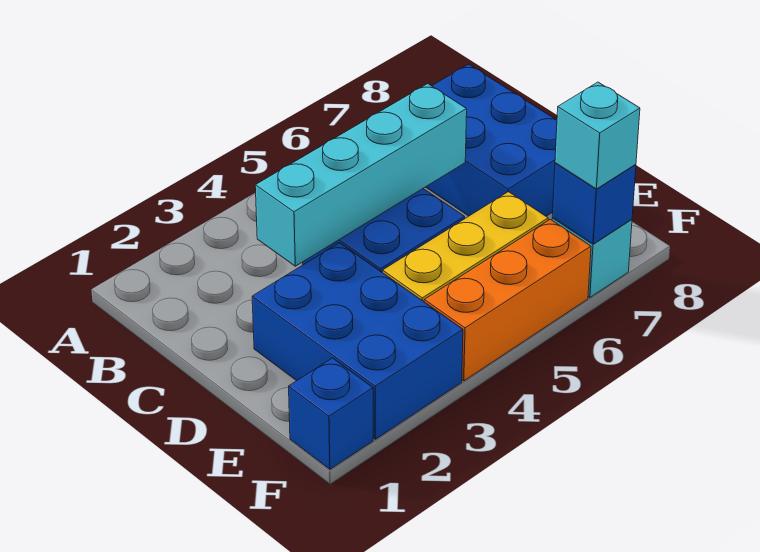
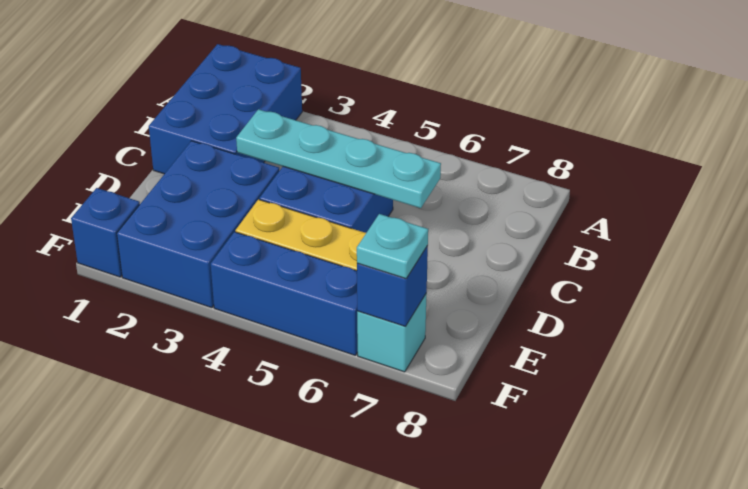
blue brick B7:D8 level 1 -> blue brick A1:C2 level 1
cyan brick C3:C6 level 2 -> cyan plate C3:C6 level 2
orange brick F4:F6 level 1 -> blue brick F4:F6 level 1
cyan brick F7 level 3 -> cyan plate F7 level 3

